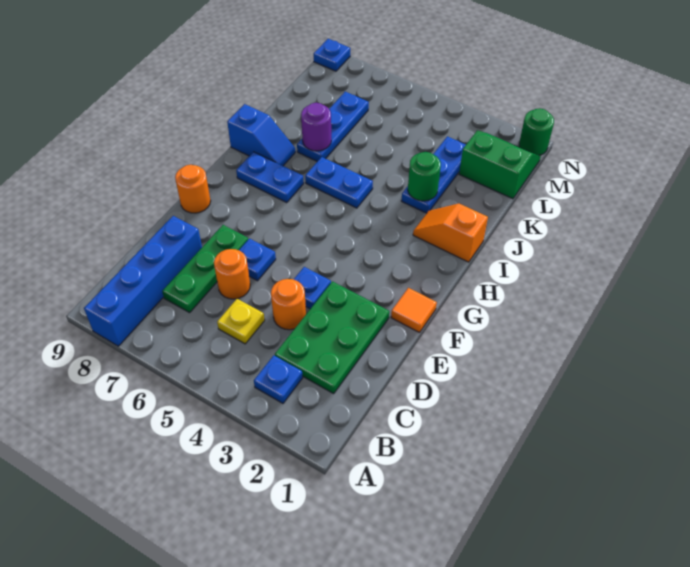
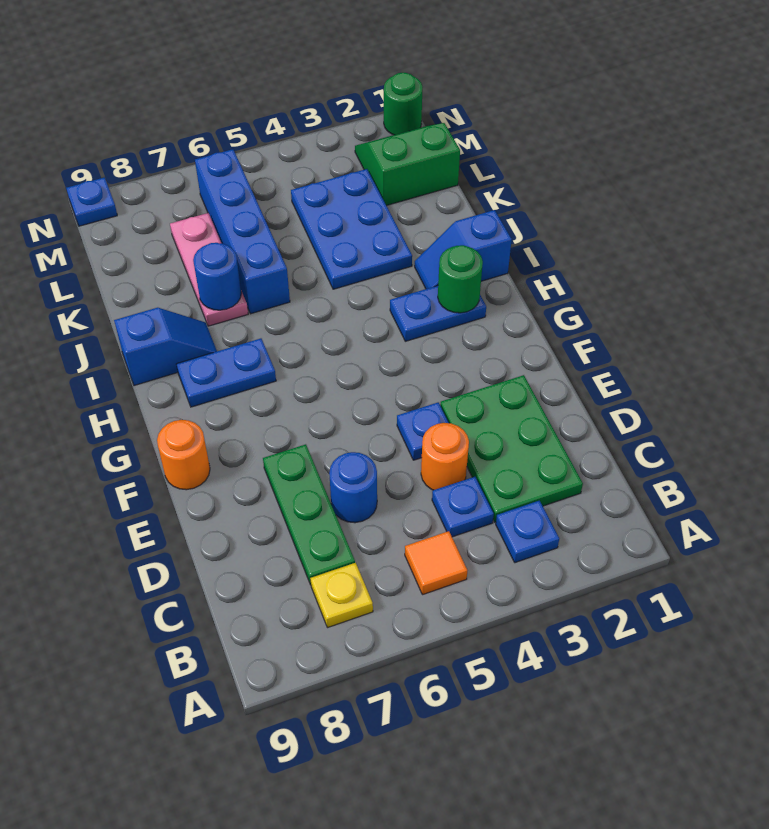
blue brick A8:D8 level 1 -> blue brick J6:M6 level 1
yellow plate C5 level 1 -> yellow plate B7 level 1
orange round brick D6 level 1 -> blue round brick D6 level 1
blue plate E6 level 1 -> blue plate C4 level 1
orange tile F1 level 1 -> orange tile B5 level 1
orange slope I1:I2 level 1 top 1 -> blue slope I1:I2 level 1 top 1
blue plate I5:I6 level 1 -> blue plate H2:H3 level 1
blue plate J3:L3 level 1 -> blue plate J3:L4 level 1
green round brick J3 level 2 -> green round brick H2 level 2
blue plate J7:L7 level 1 -> pink plate J7:L7 level 1
purple round brick J7 level 2 -> blue round brick J7 level 2

